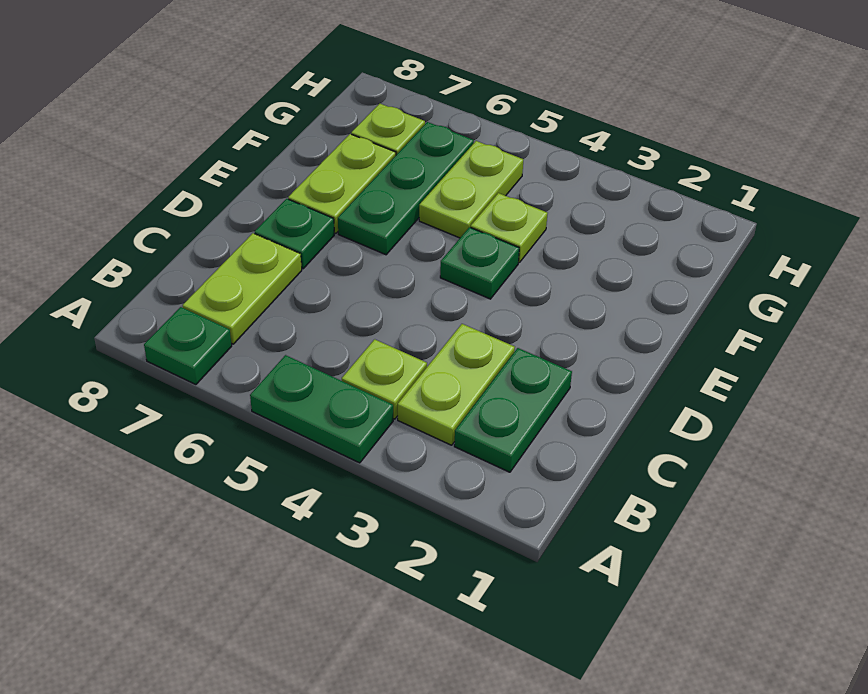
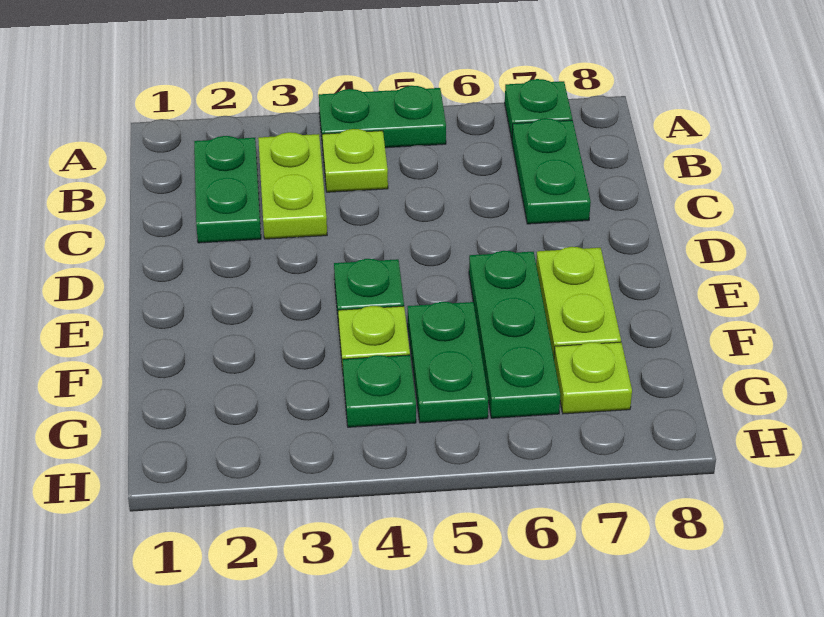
lime plate B7:C7 level 1 -> green plate B7:C7 level 1
green plate D7 level 1 -> green plate G4 level 1
lime plate F5:G5 level 1 -> green plate F5:G5 level 1

